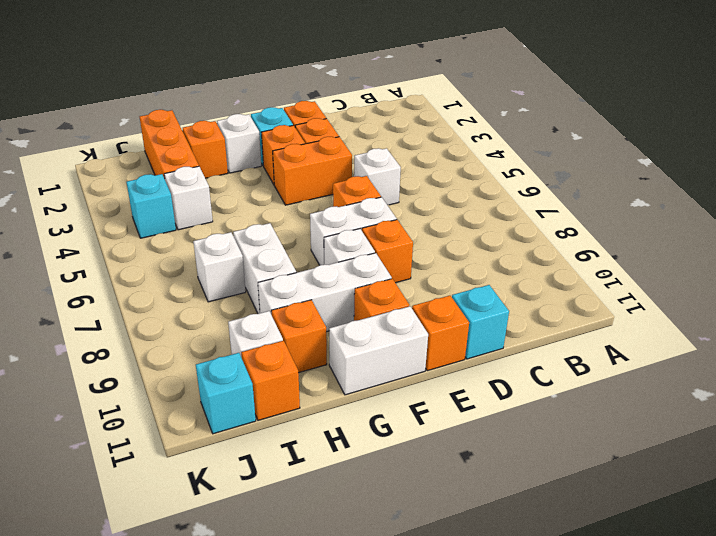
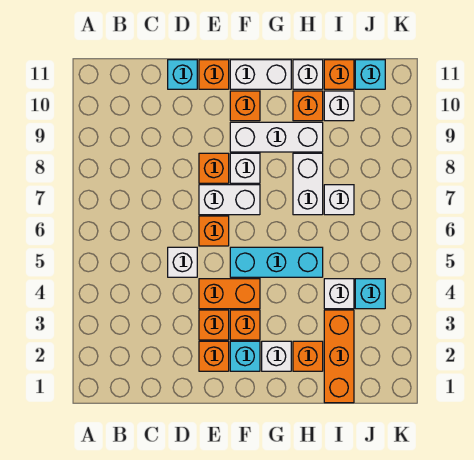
none -> cyan brick F5:H5 level 1
none -> white brick H11 level 1

